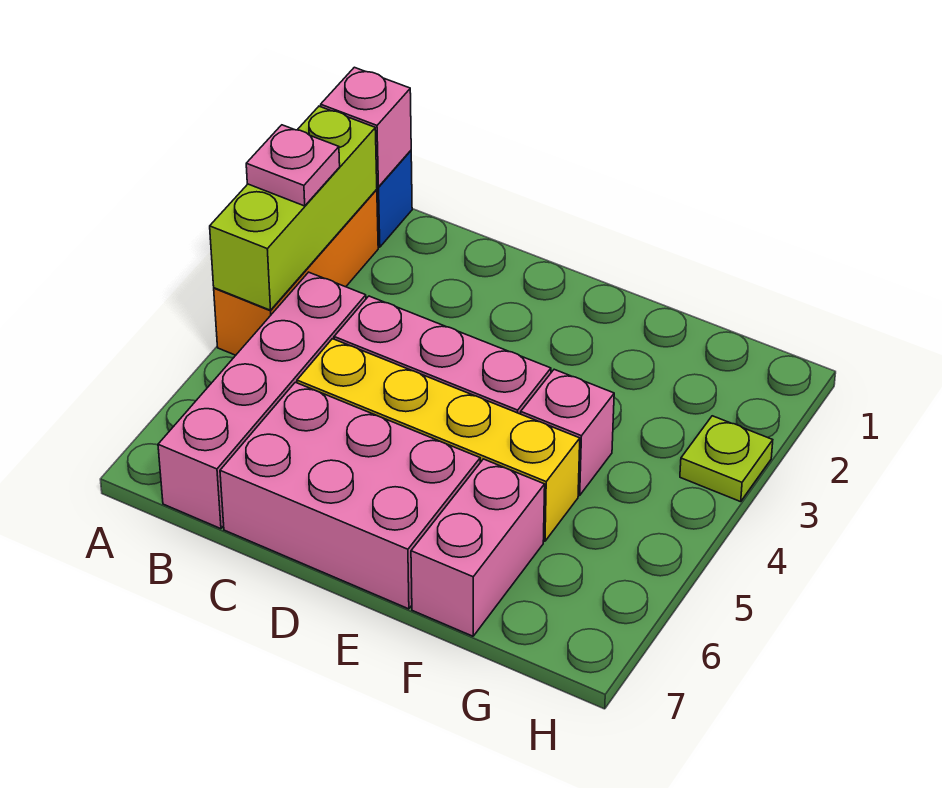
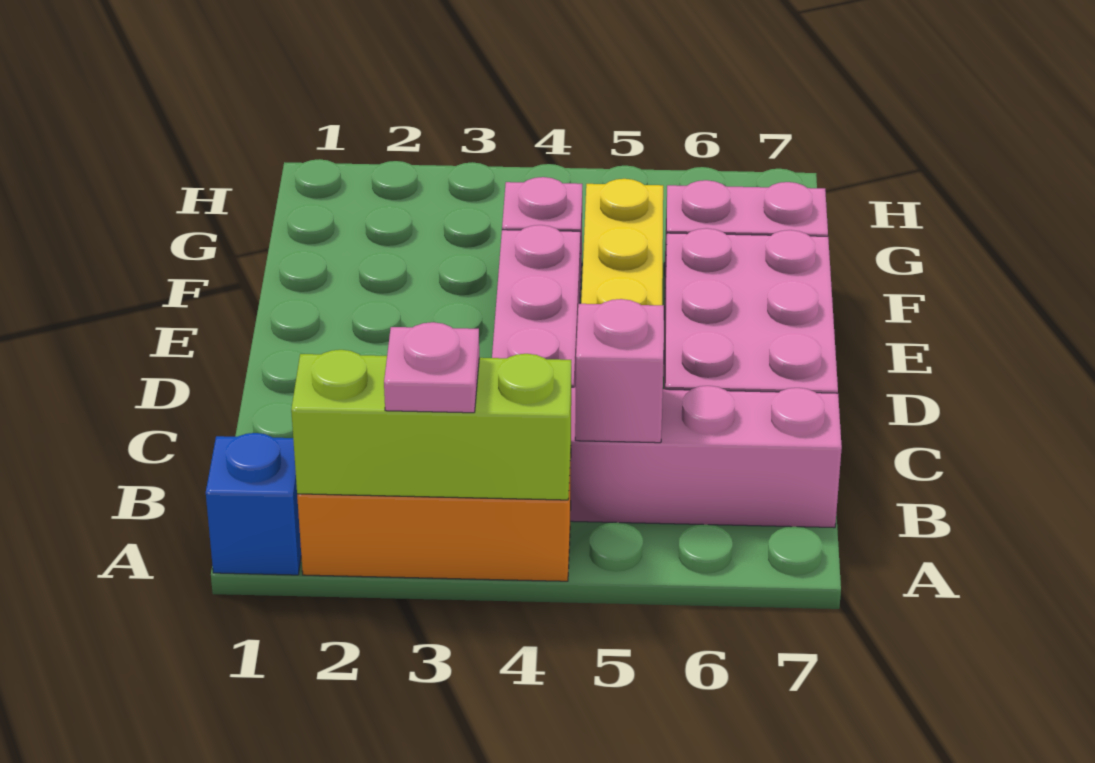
pink brick A1 level 2 -> pink brick B5 level 2
lime plate H3 level 1 -> none

